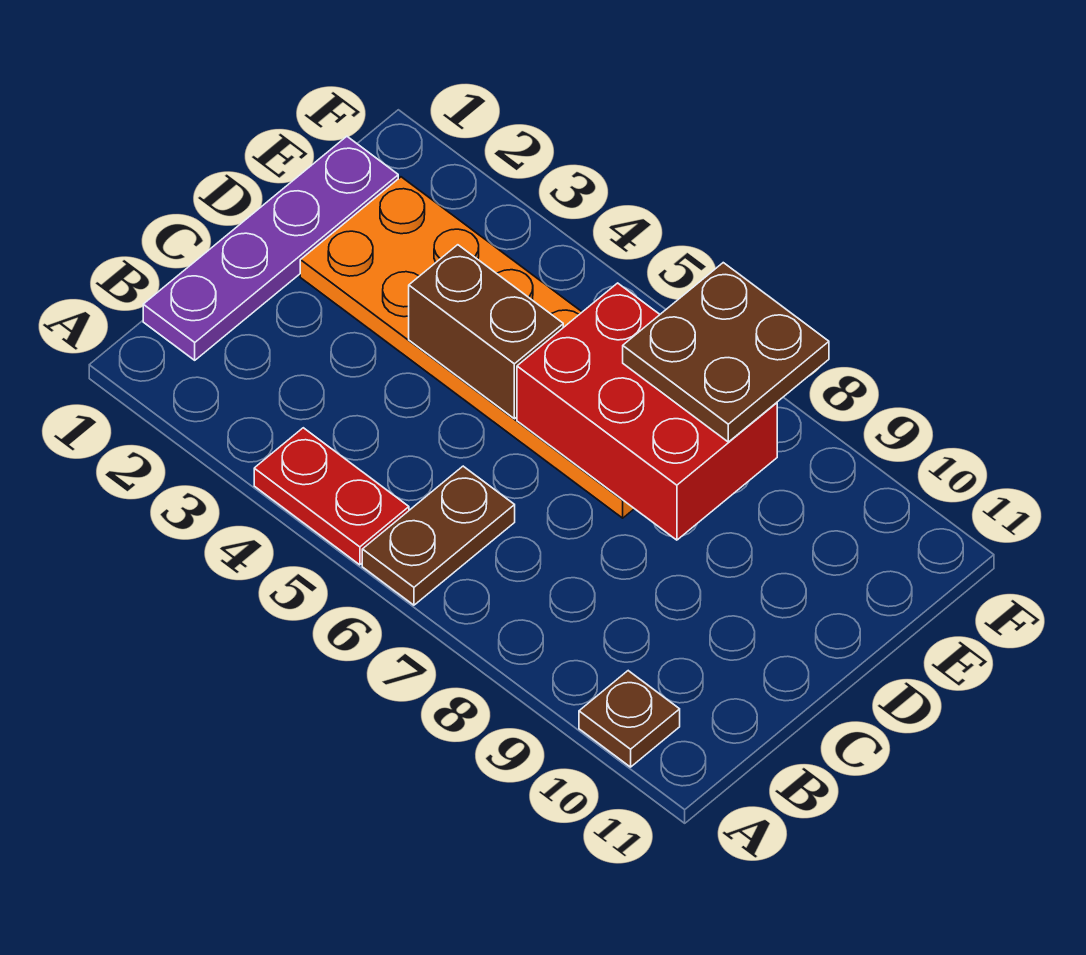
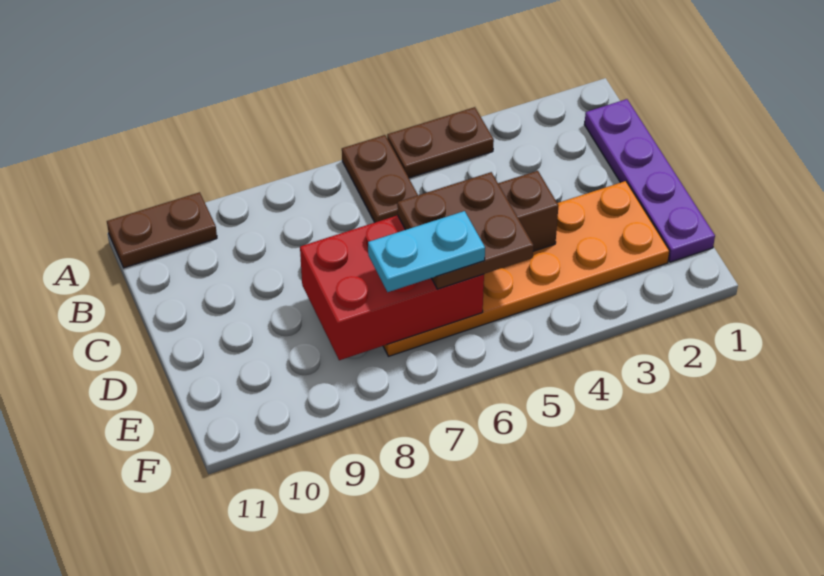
red plate A4:A5 level 1 -> brown plate A4:A5 level 1
brown plate A10 level 1 -> brown plate A10:A11 level 1
none -> cyan plate E6:E7 level 4
brown plate E7:F8 level 3 -> brown plate D5:E6 level 3

